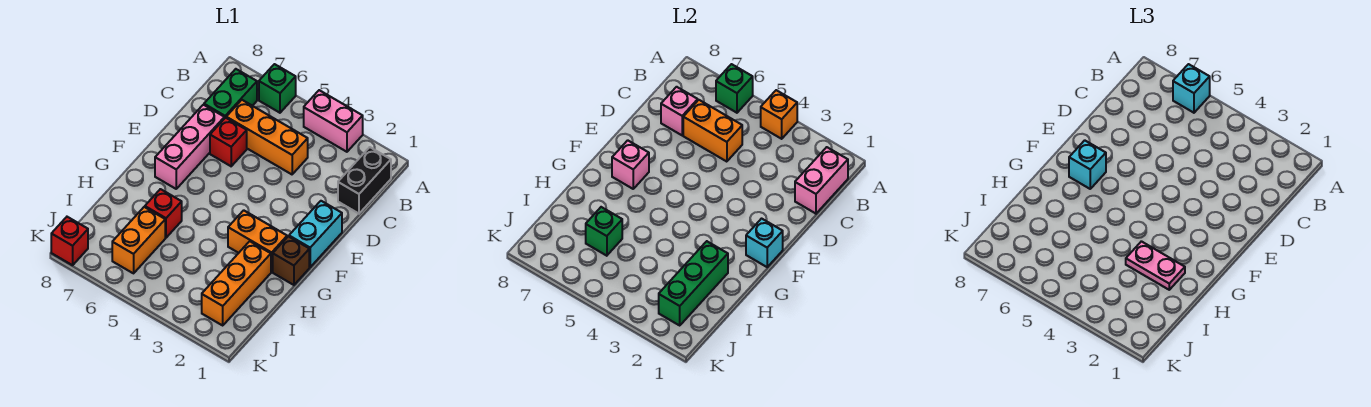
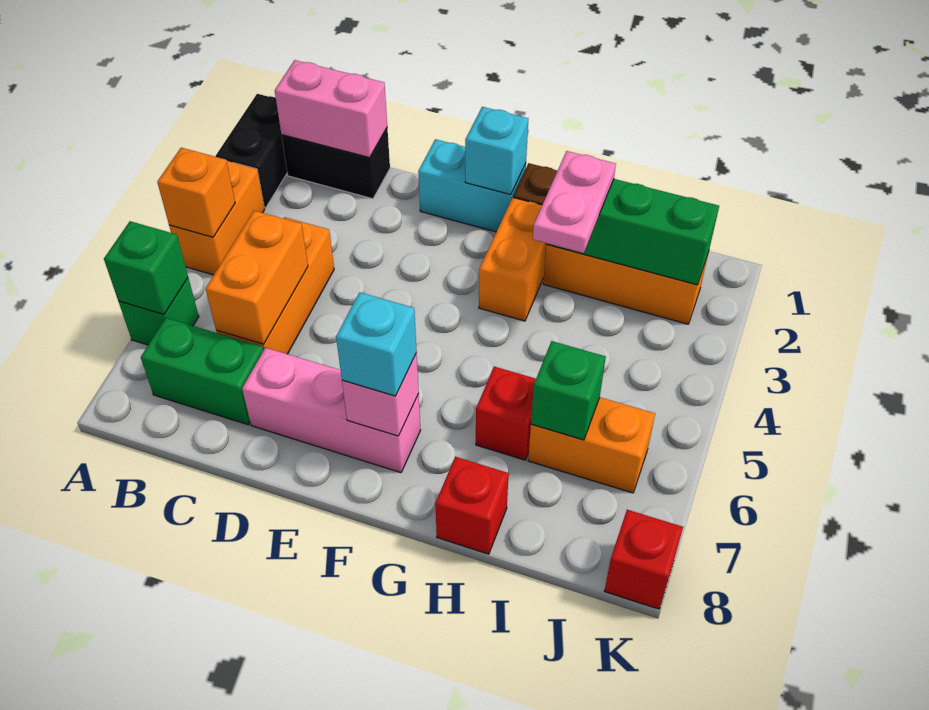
none -> black brick A1:A2 level 1
pink brick A3:A4 level 1 -> orange brick A3:A4 level 1
cyan brick A6 level 3 -> none
pink brick C7 level 2 -> none
red brick D6 level 1 -> red brick H8 level 1

